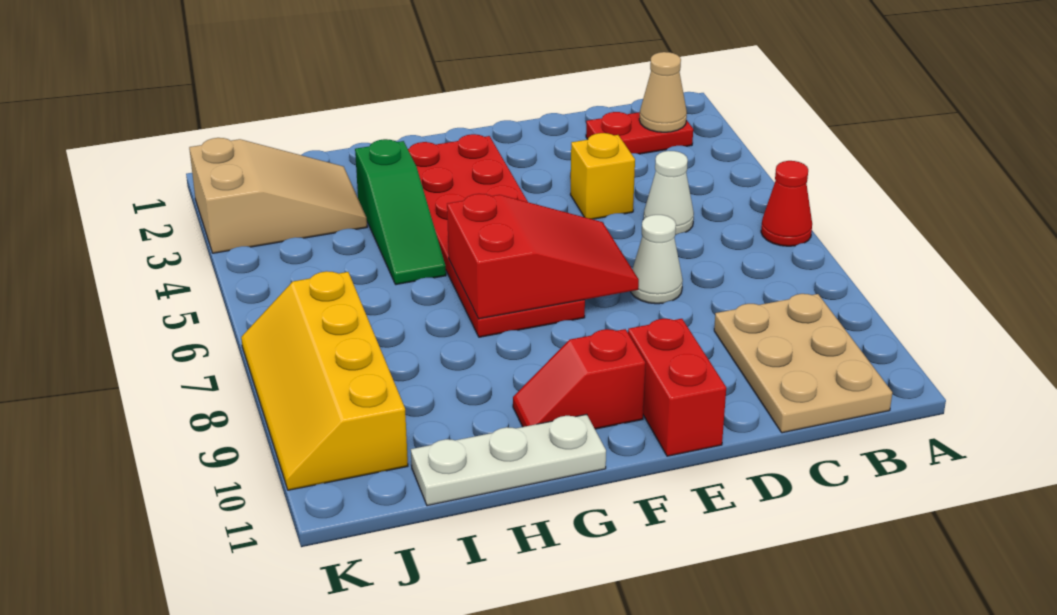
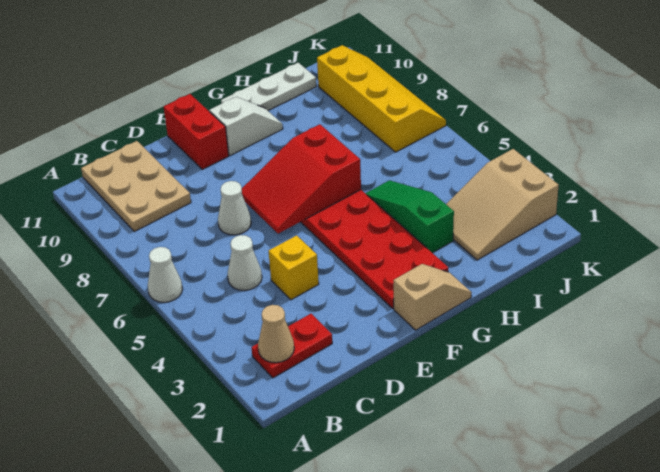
red cone A6 level 1 -> white cone A6 level 1
none -> tan slope F1:G1 level 1 top F
red slope F10:G10 level 1 top F -> white slope F10:G10 level 1 top F

